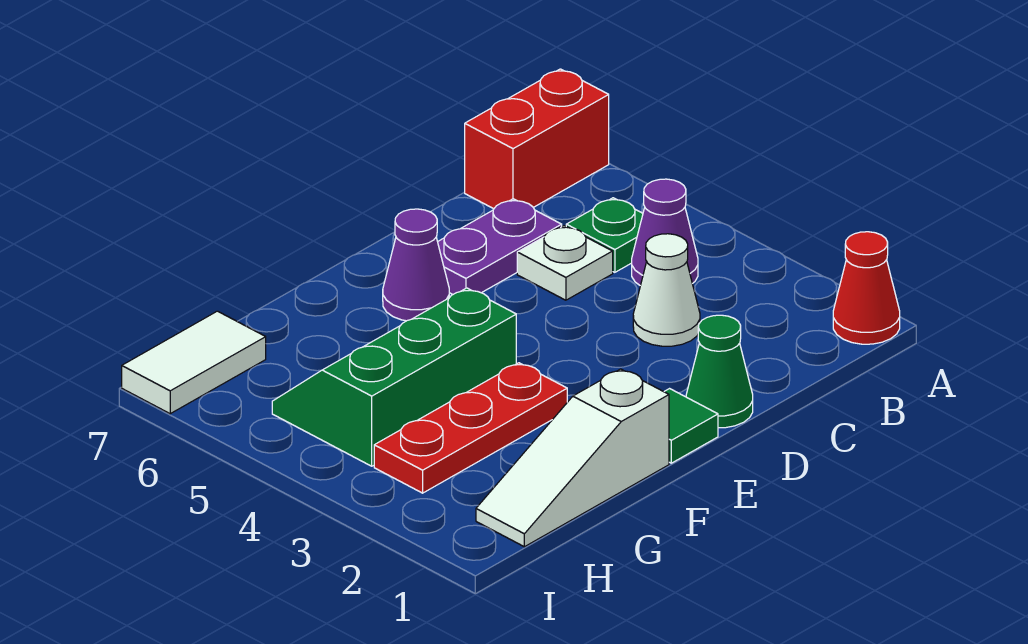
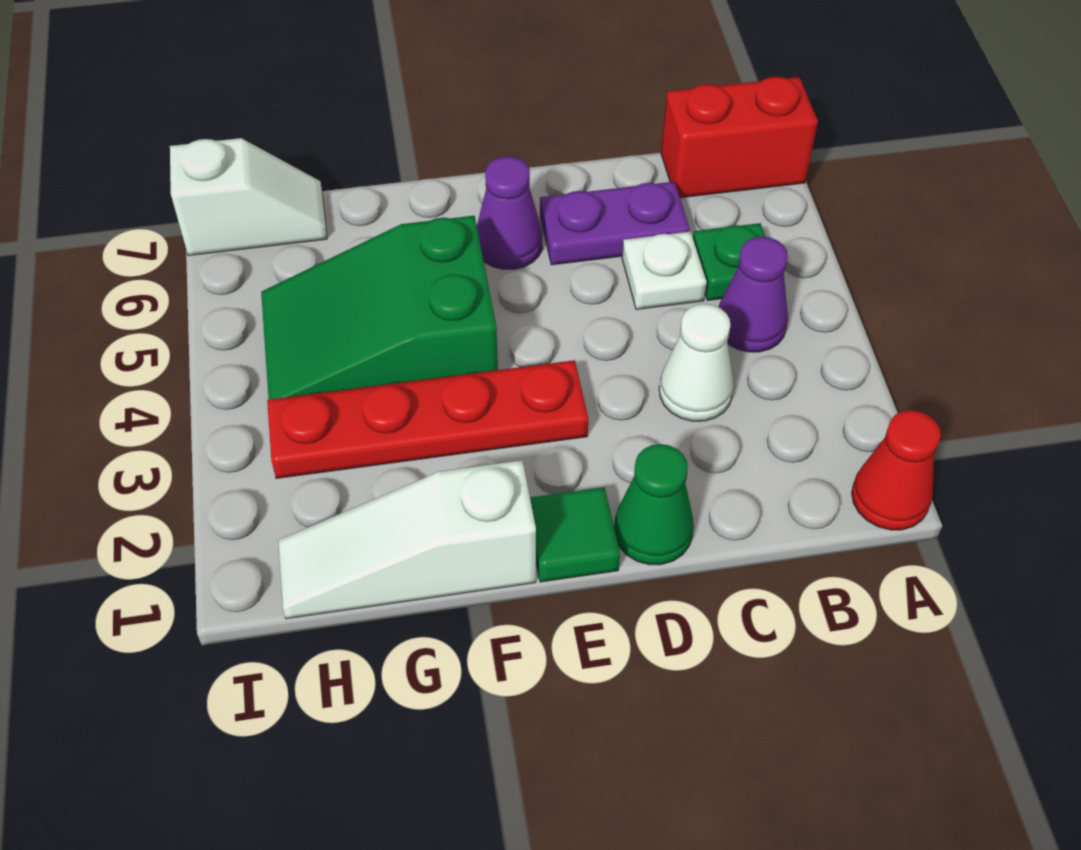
red plate F3:H3 level 1 -> red plate E3:H3 level 1
green slope F4:H5 level 1 top 4 -> green slope F4:H5 level 1 top F
white tile H7:I7 level 1 -> white slope H7:I7 level 1 top I

